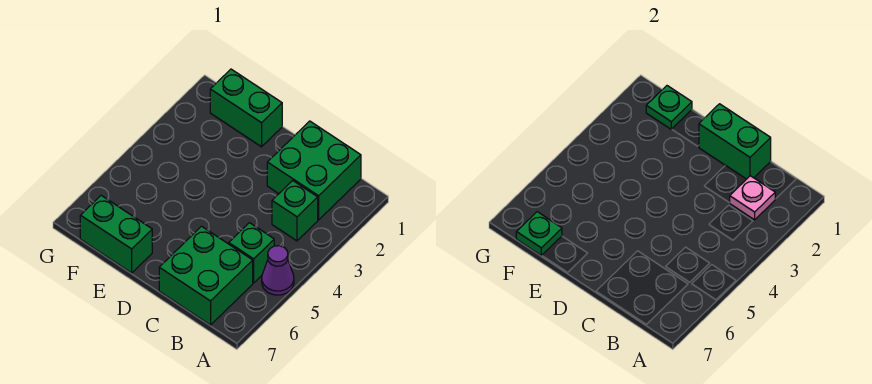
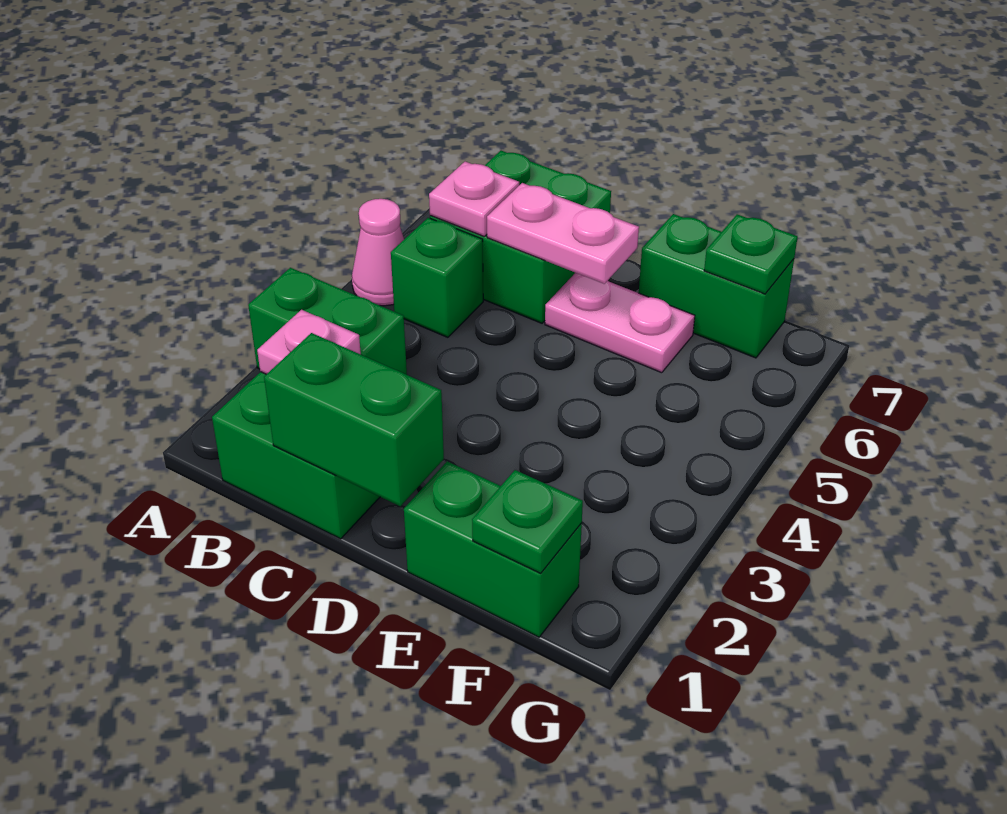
purple cone A5 level 1 -> pink cone A5 level 1
green brick B3 level 1 -> green brick A3:B3 level 1
none -> pink plate B6 level 2
none -> pink plate C6:D6 level 2
none -> pink plate D6:E6 level 1

